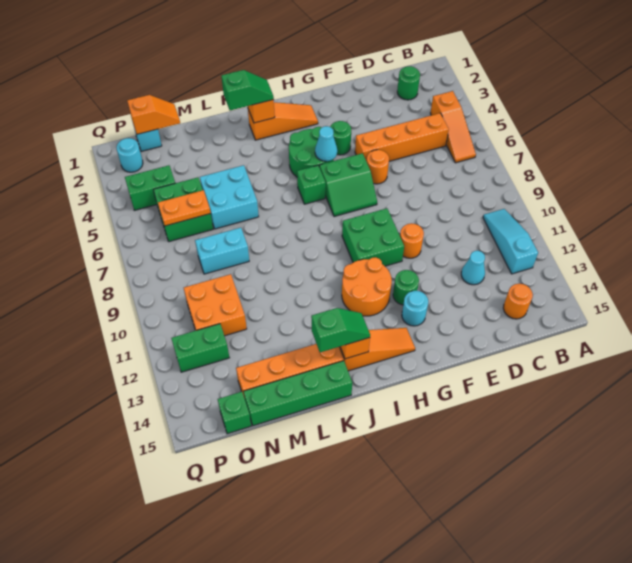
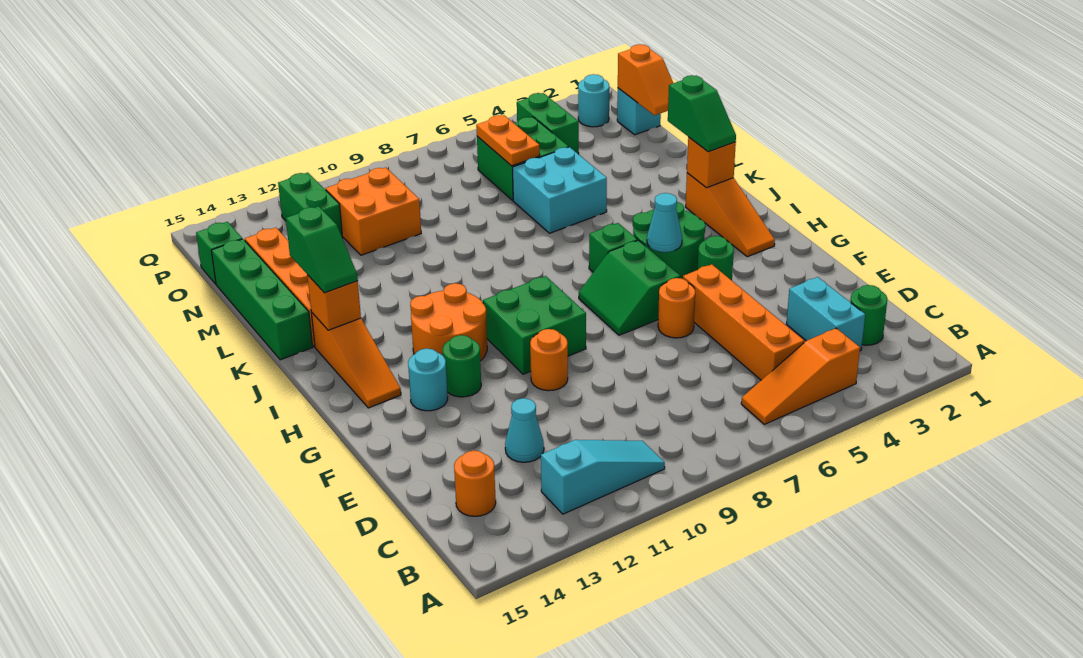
cyan brick M8:N8 level 1 -> cyan brick C3:D3 level 1

